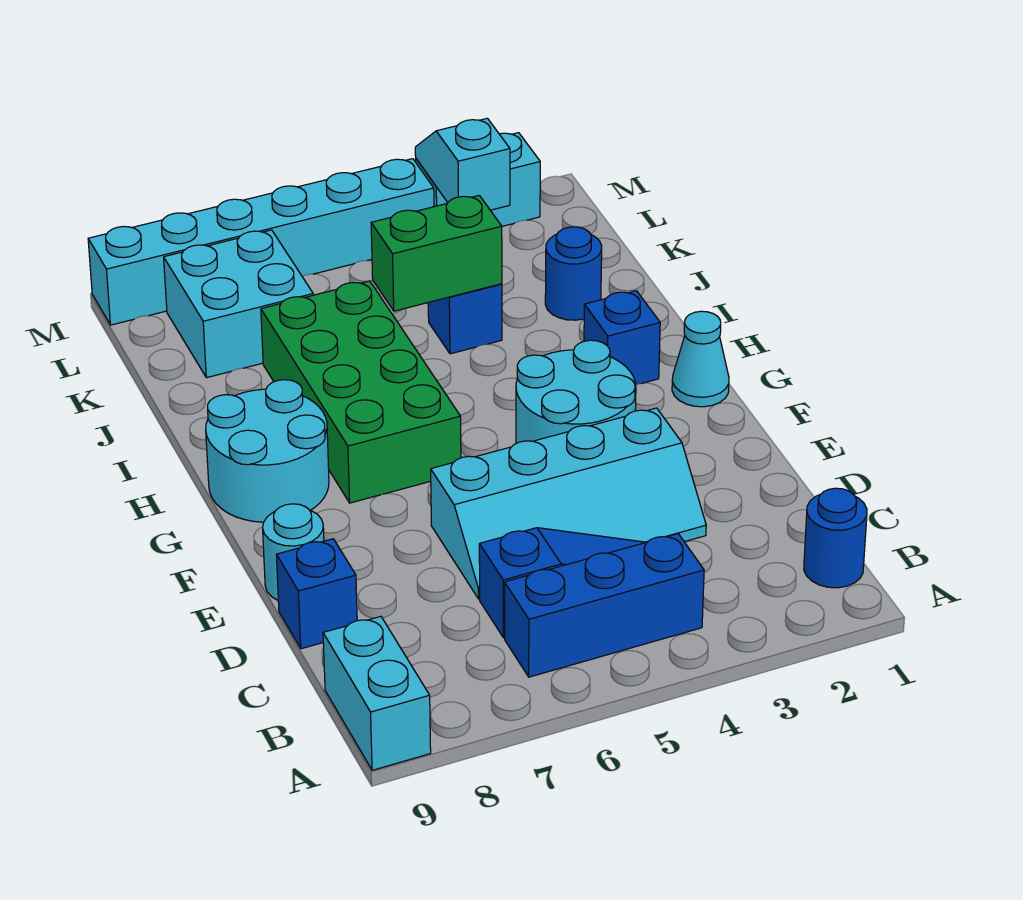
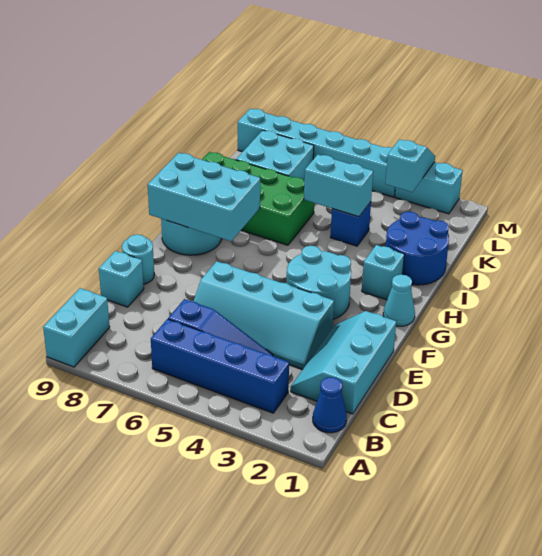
blue round brick B1 level 1 -> blue cone B1 level 1
blue brick B4:B6 level 1 -> blue brick B3:B6 level 1
none -> cyan slope C1:E2 level 1 top 1
blue brick D9 level 1 -> cyan brick D9 level 1
green brick G6:J7 level 1 -> green brick I6:J9 level 1
none -> cyan brick G7:H9 level 2
blue brick H2 level 1 -> cyan brick H2 level 1
blue round brick J2 level 1 -> blue round brick I1:J2 level 1
green brick J4:J5 level 2 -> cyan brick J4:J5 level 2

